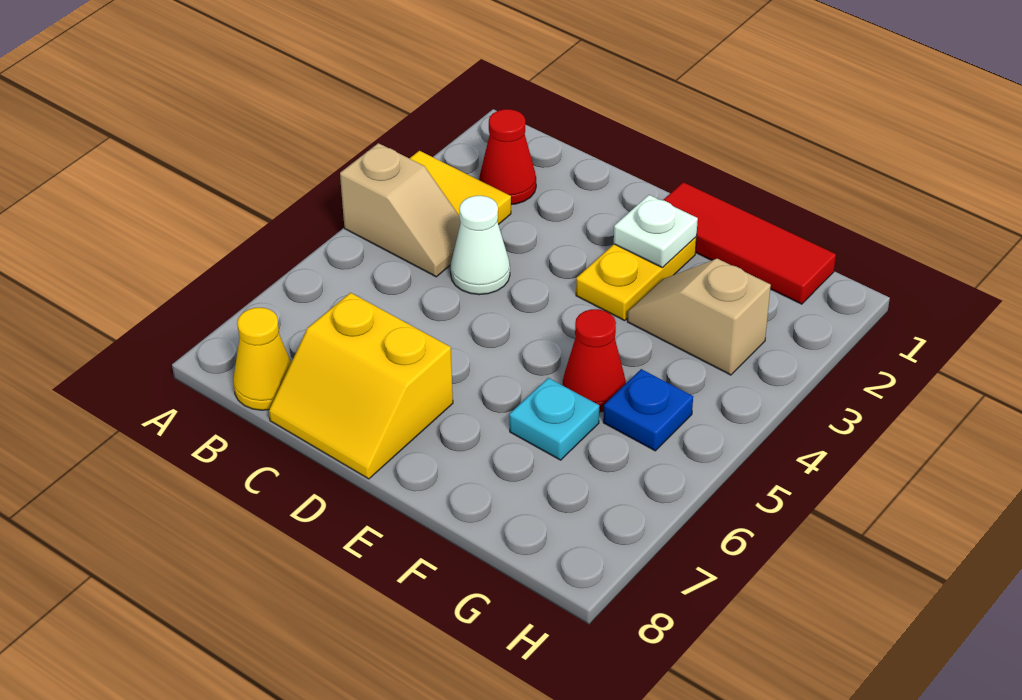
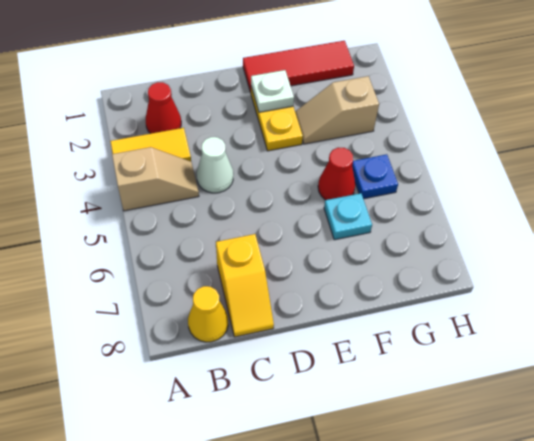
yellow slope C7:D8 level 1 top 7 -> yellow slope C7:C8 level 1 top 7

